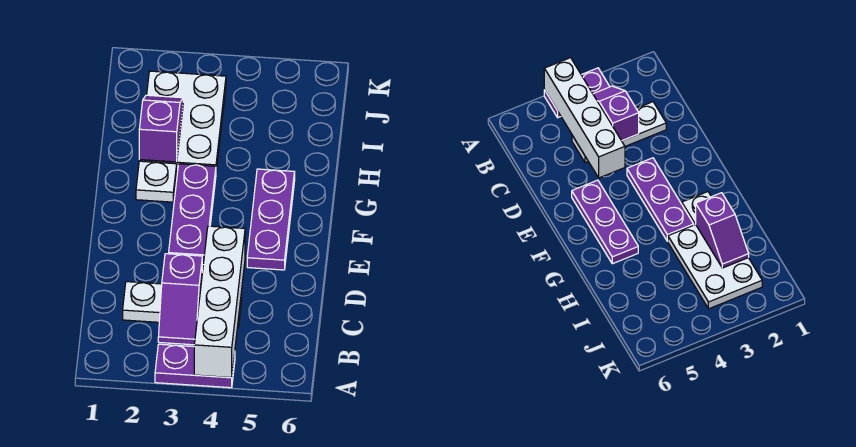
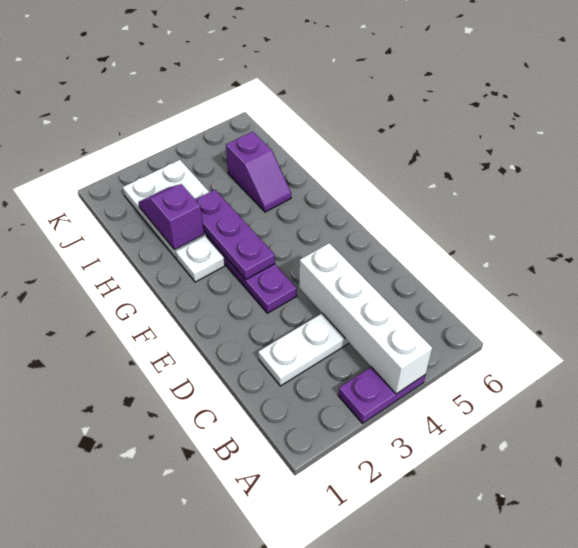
purple slope B3:C3 level 2 top C -> purple slope H5:I5 level 1 top I
purple plate E5:G5 level 1 -> purple plate F3:H3 level 2

